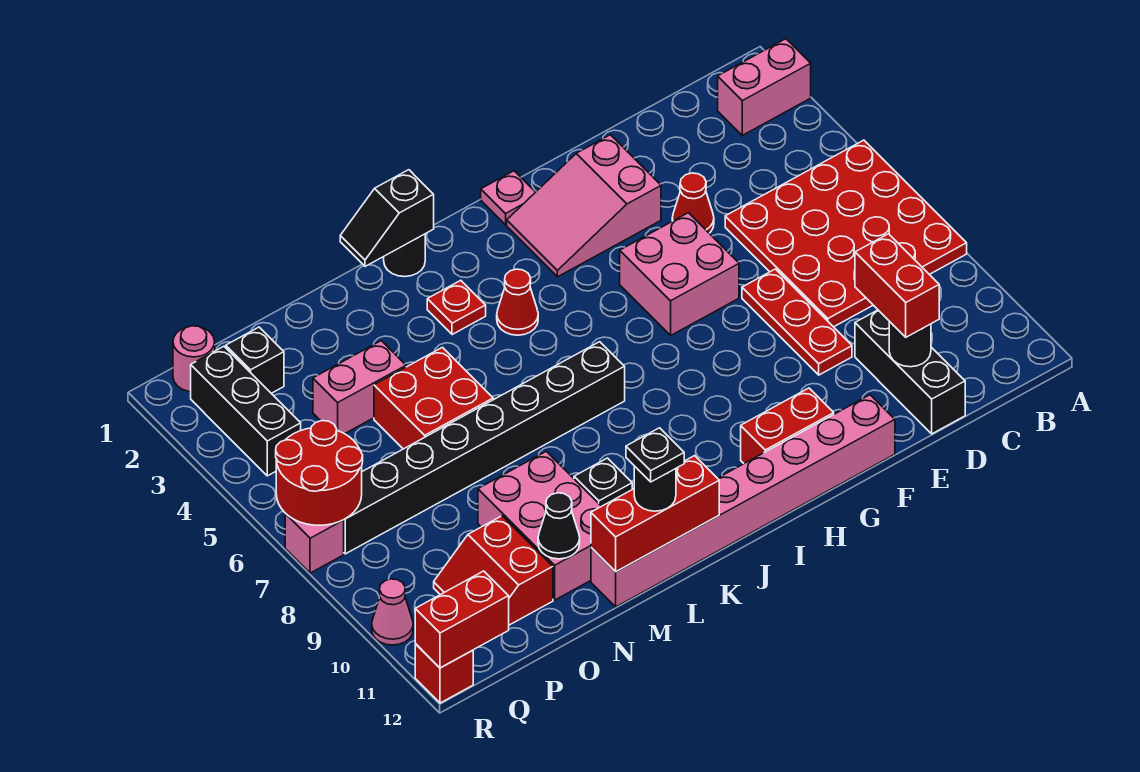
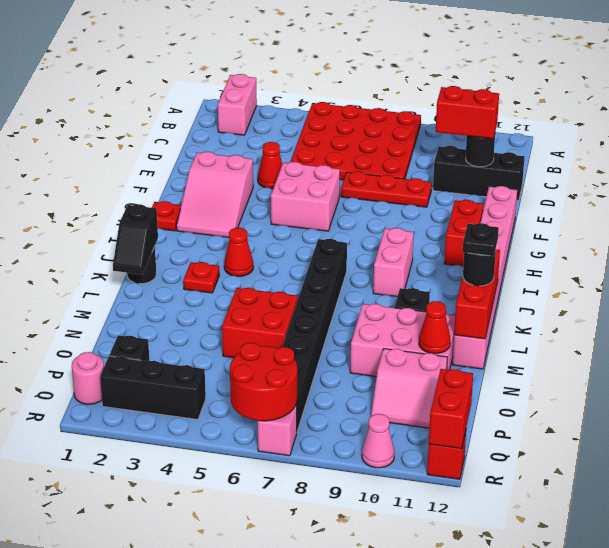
pink plate H1 level 1 -> red plate H1 level 1
pink brick N4:O4 level 1 -> pink brick I9:J9 level 1
black cone N11 level 2 -> red cone N11 level 2
red slope O10:P11 level 1 top O -> pink slope O10:P11 level 1 top O

